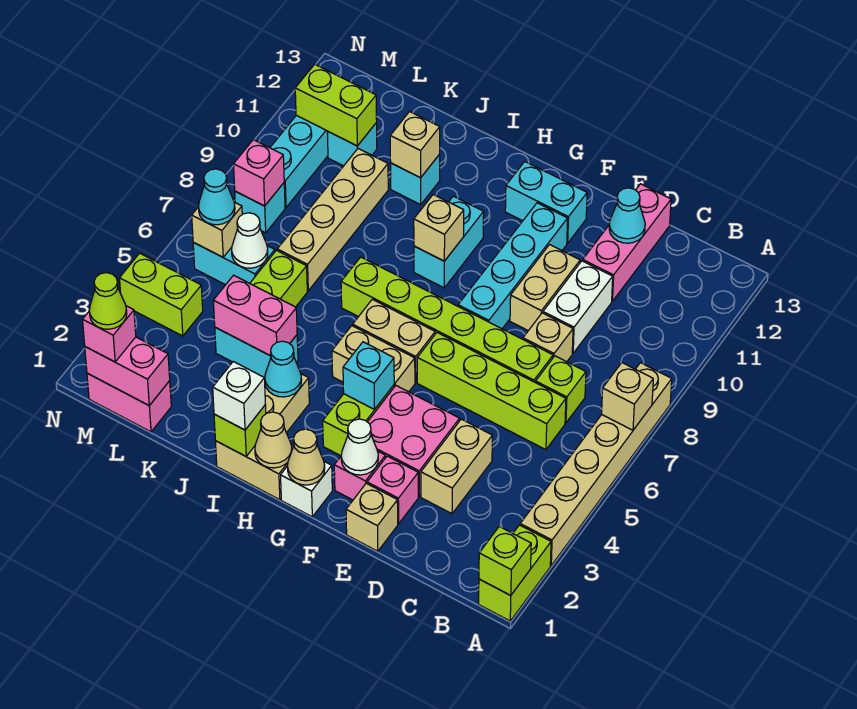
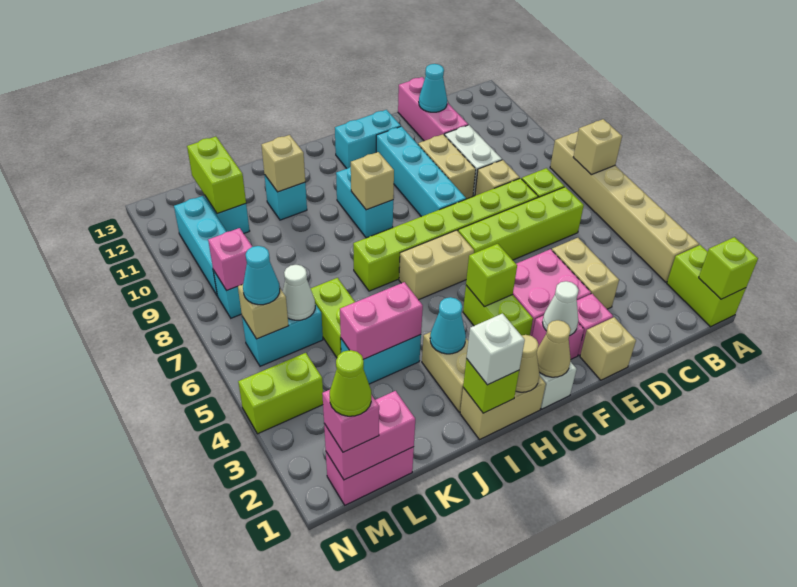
cyan brick G4 level 2 -> lime brick G4 level 2
tan brick G5:H5 level 1 -> none
tan brick K7:K10 level 1 -> none
lime brick L11:M11 level 2 -> lime brick L11:L12 level 2

